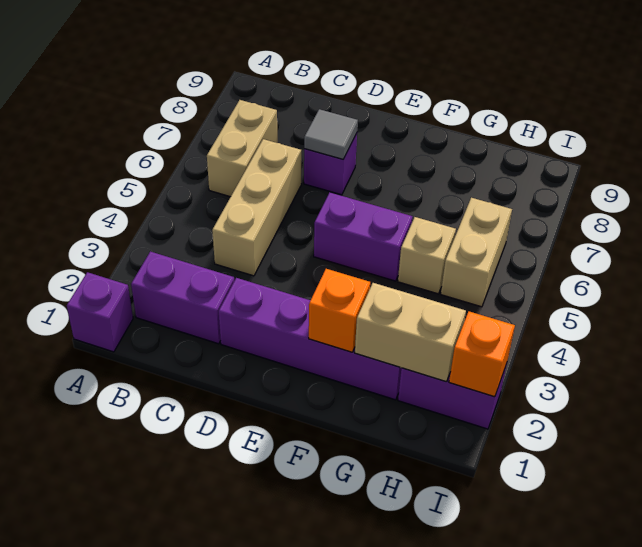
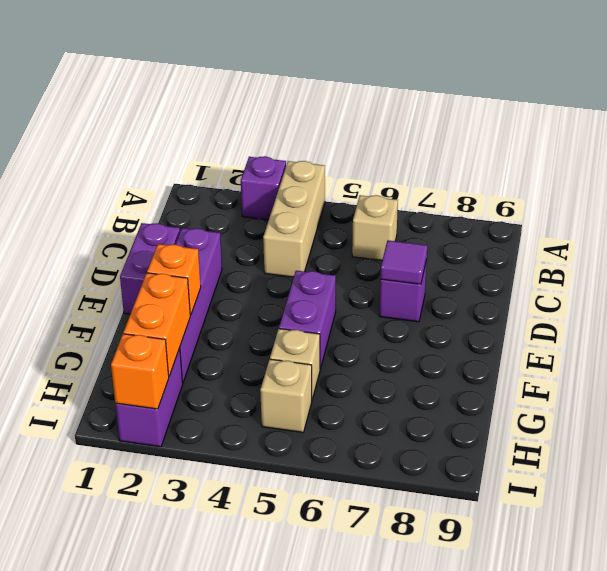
purple brick A1 level 1 -> purple brick A3 level 1
purple brick B2:C2 level 1 -> purple brick D1:E1 level 1
tan brick B6:B7 level 1 -> tan brick B6 level 1
tan brick C4:C6 level 1 -> tan brick A4:C4 level 1
grey tile D7 level 2 -> purple tile D7 level 2
tan brick G2:H2 level 2 -> orange brick G2:H2 level 2
tan brick H5:H6 level 1 -> tan brick H5 level 1

